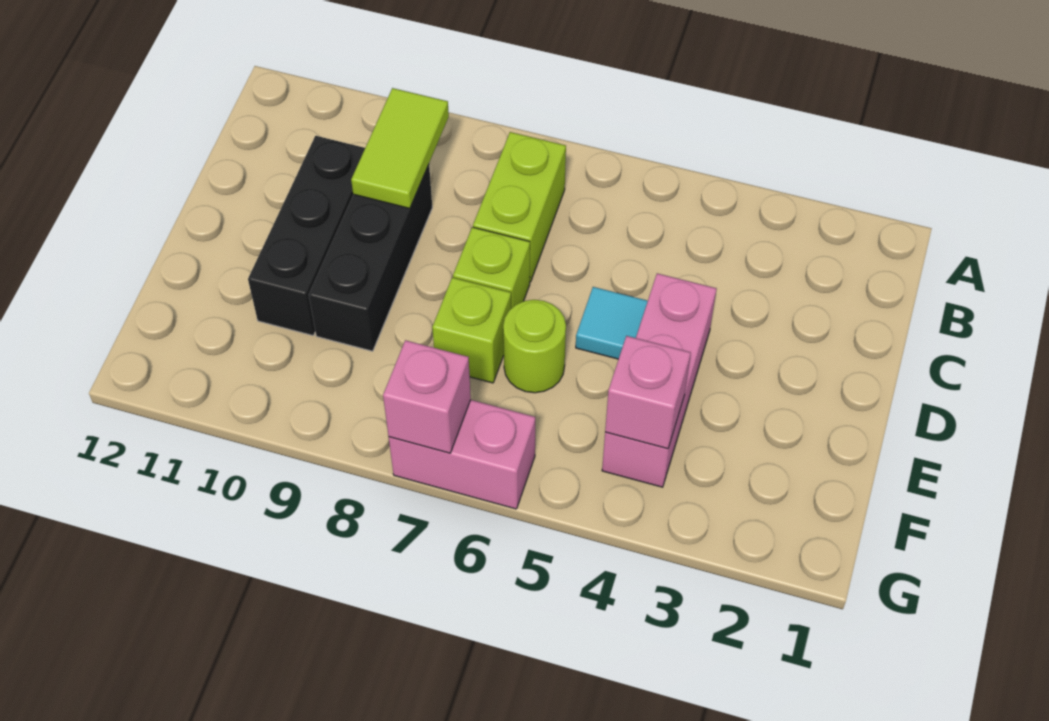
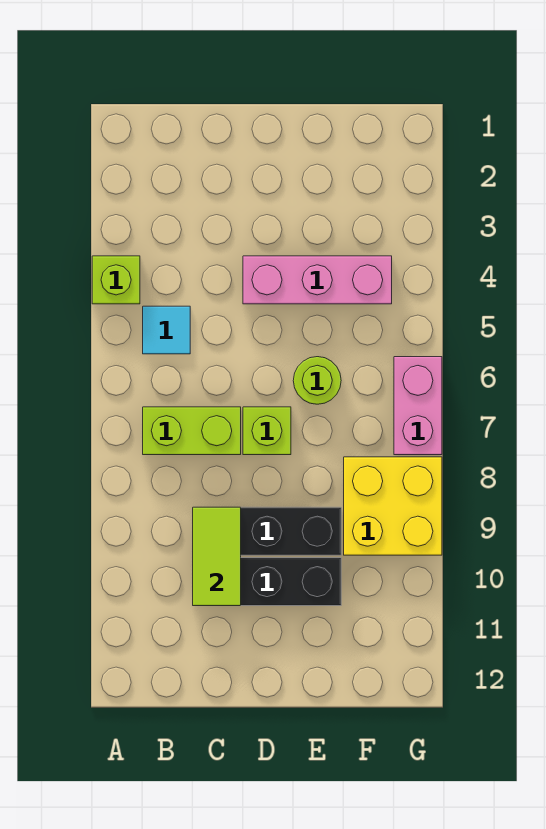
lime tile B9:C9 level 2 -> lime tile C9:C10 level 2
cyan tile D5 level 1 -> cyan tile B5 level 1
lime brick E7 level 1 -> lime brick A4 level 1
pink brick F4 level 2 -> none
none -> yellow brick F8:G9 level 1
pink brick G7 level 2 -> none

